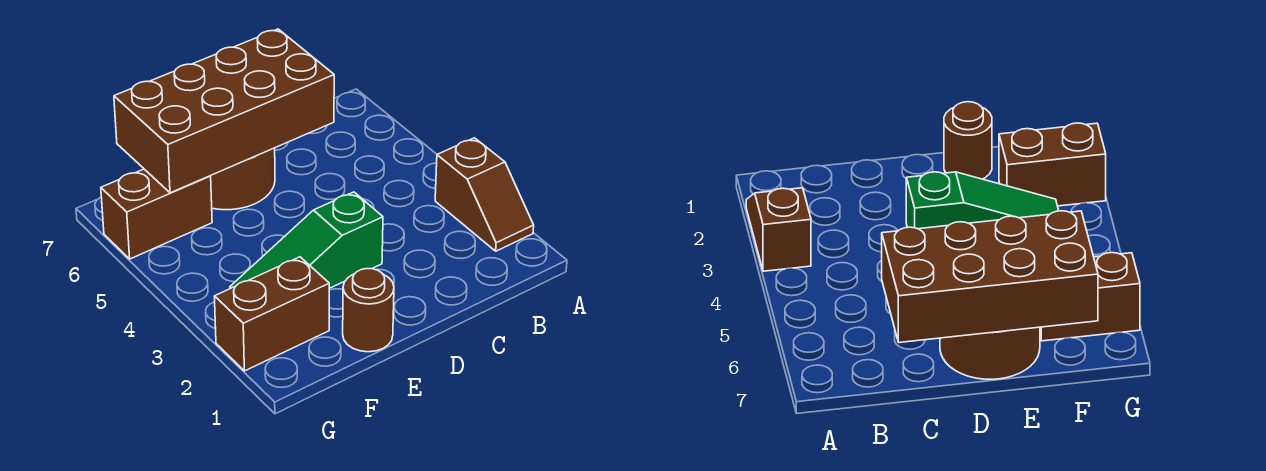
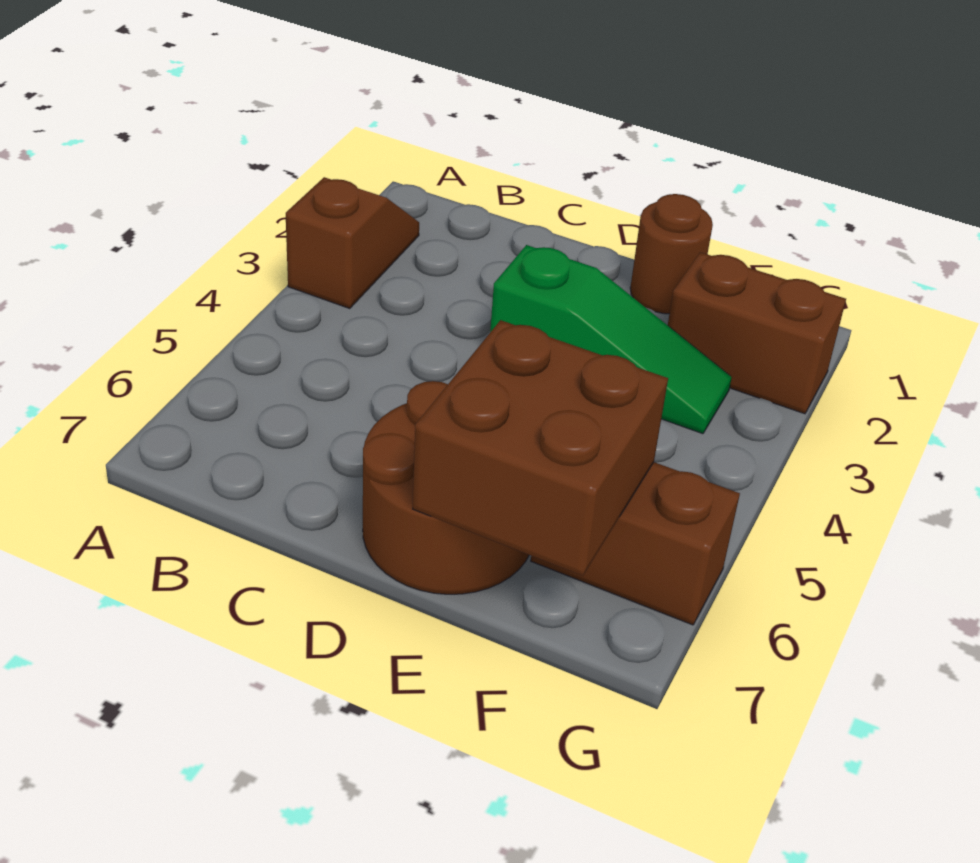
brown brick C6:F7 level 2 -> brown brick E6:F7 level 2

